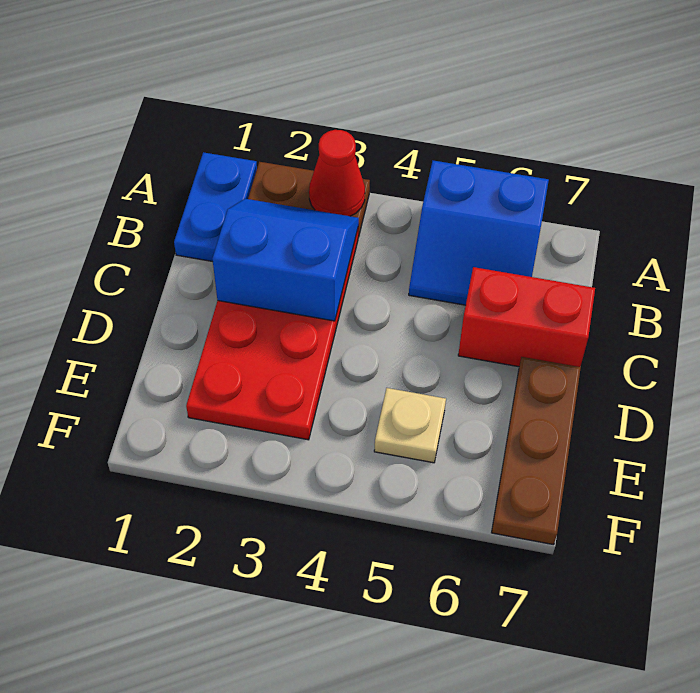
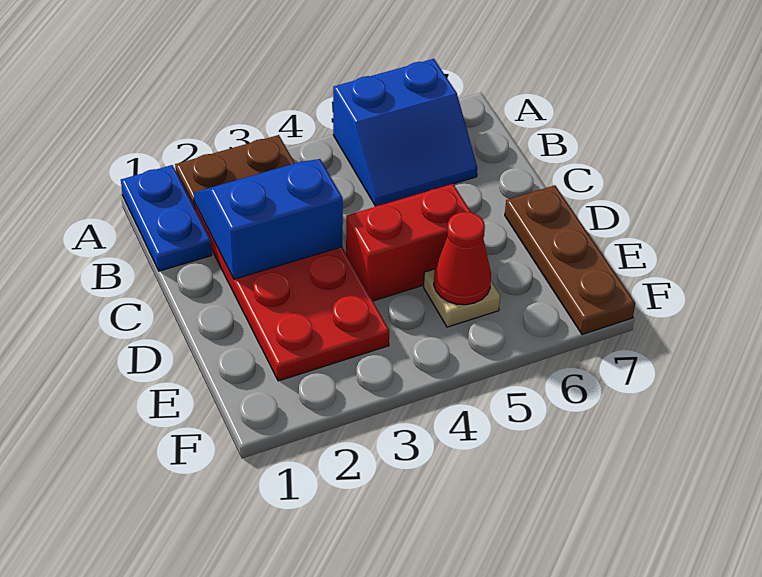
red cone A3 level 2 -> red cone E5 level 2
red brick C6:C7 level 1 -> red brick D4:D5 level 1

